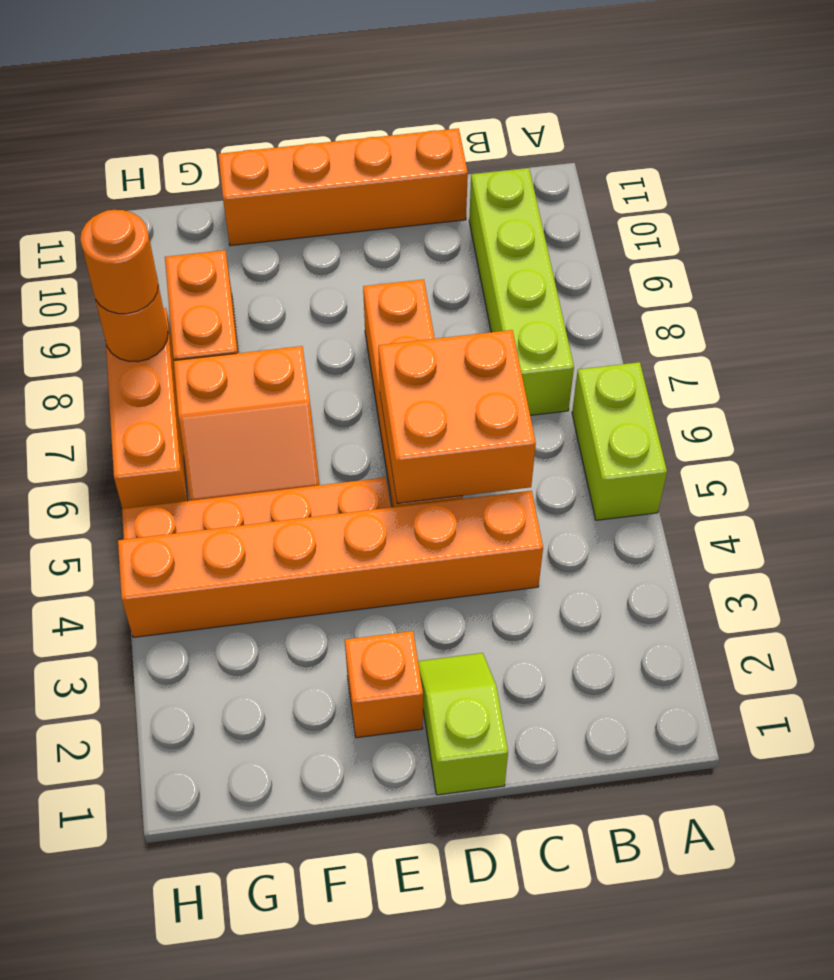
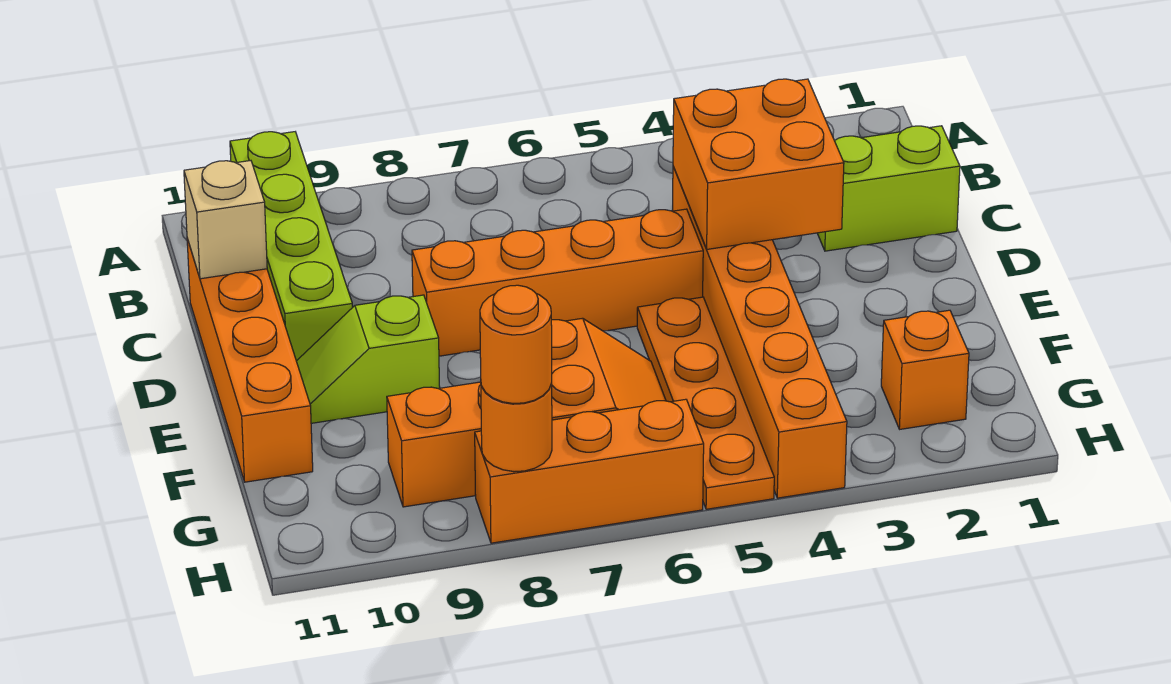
lime brick A5:A6 level 1 -> lime brick C1:C2 level 1
lime brick B7:B10 level 1 -> lime brick A10:D10 level 1
orange brick C5:D6 level 2 -> orange brick C3:D4 level 2
none -> tan brick C11 level 2
lime slope D1:D2 level 1 top 1 -> lime slope E9:E10 level 1 top 9
orange brick E2 level 1 -> orange brick G2 level 1

